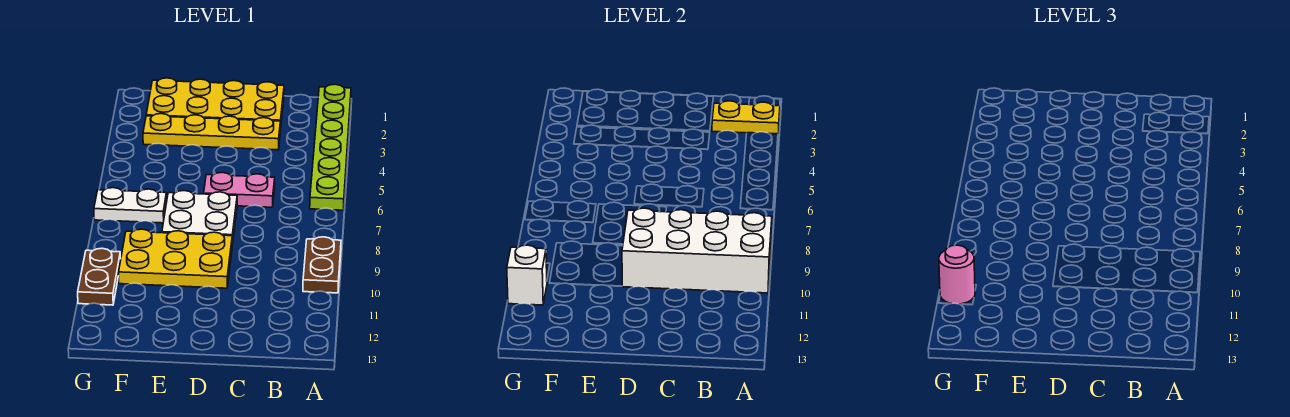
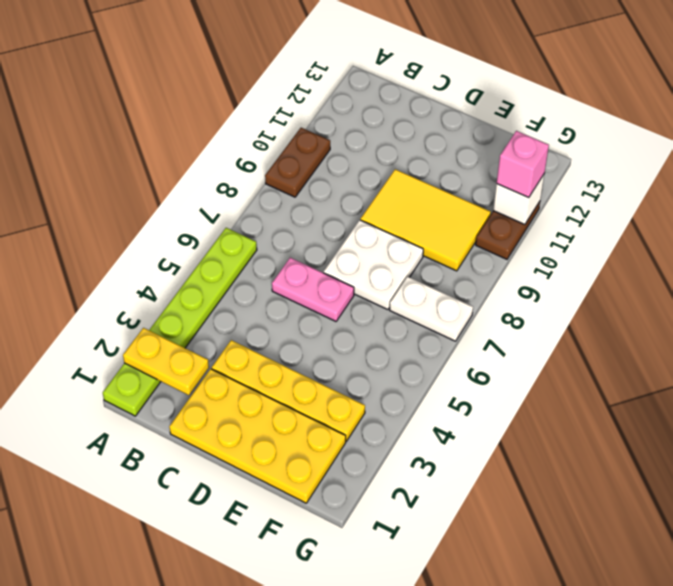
white brick A9:D10 level 2 -> none
yellow plate D9:F10 level 1 -> yellow tile D9:F10 level 1
pink round brick G11 level 3 -> pink brick G11 level 3

